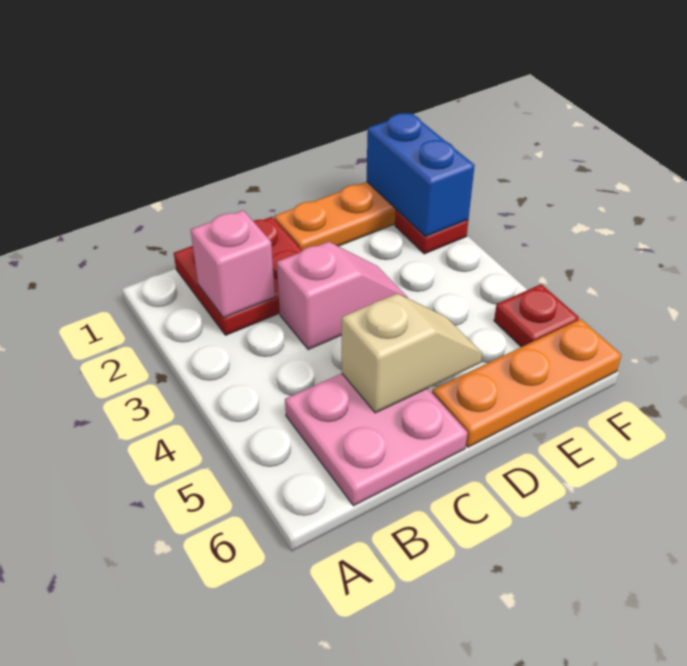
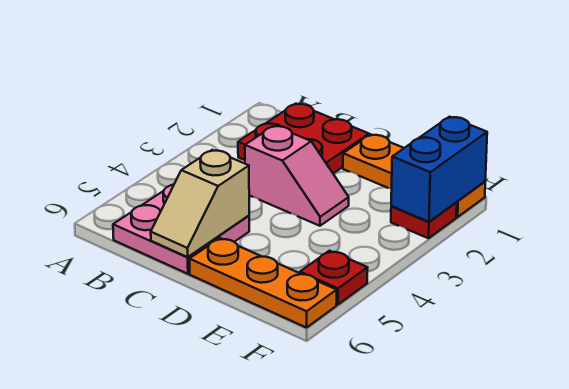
pink brick B2 level 2 -> none
tan slope C5:D5 level 2 top C -> tan slope C5:C6 level 2 top 5

